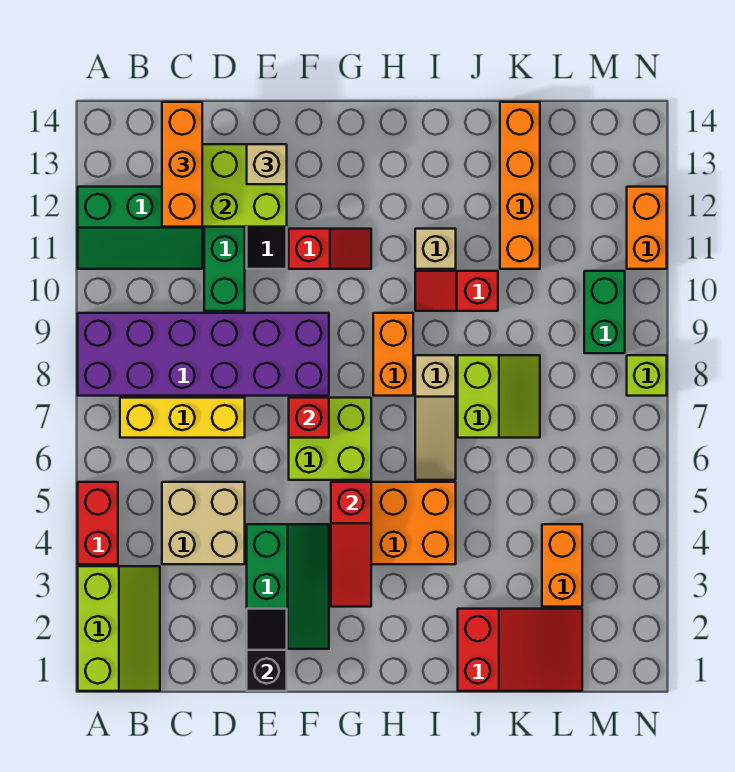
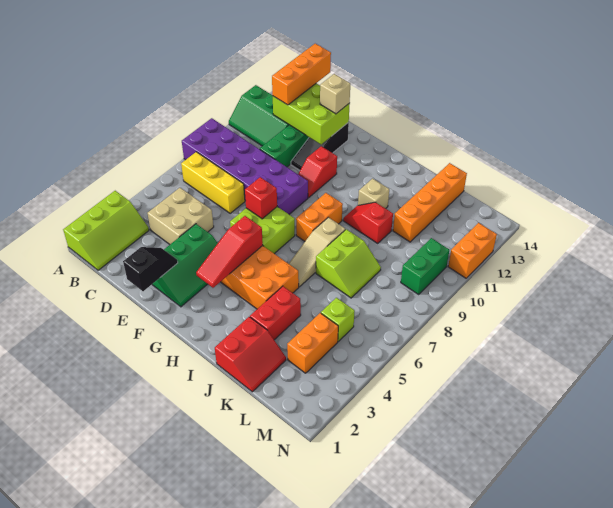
red brick A4:A5 level 1 -> red brick J3:J4 level 1
red slope F11:G11 level 1 top F -> red slope F10:F11 level 1 top 11
red slope J1:L2 level 1 top J -> red slope J1:K2 level 1 top J
lime brick N8 level 1 -> lime brick L5 level 1

